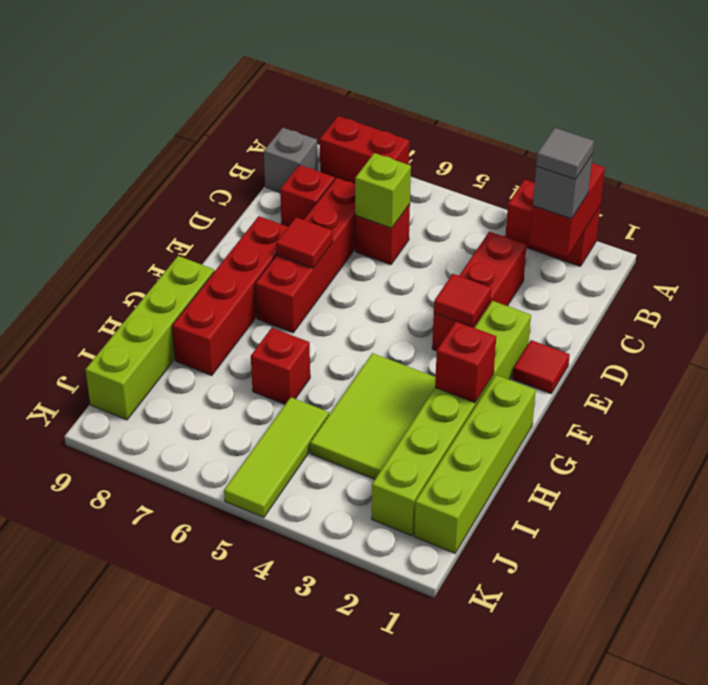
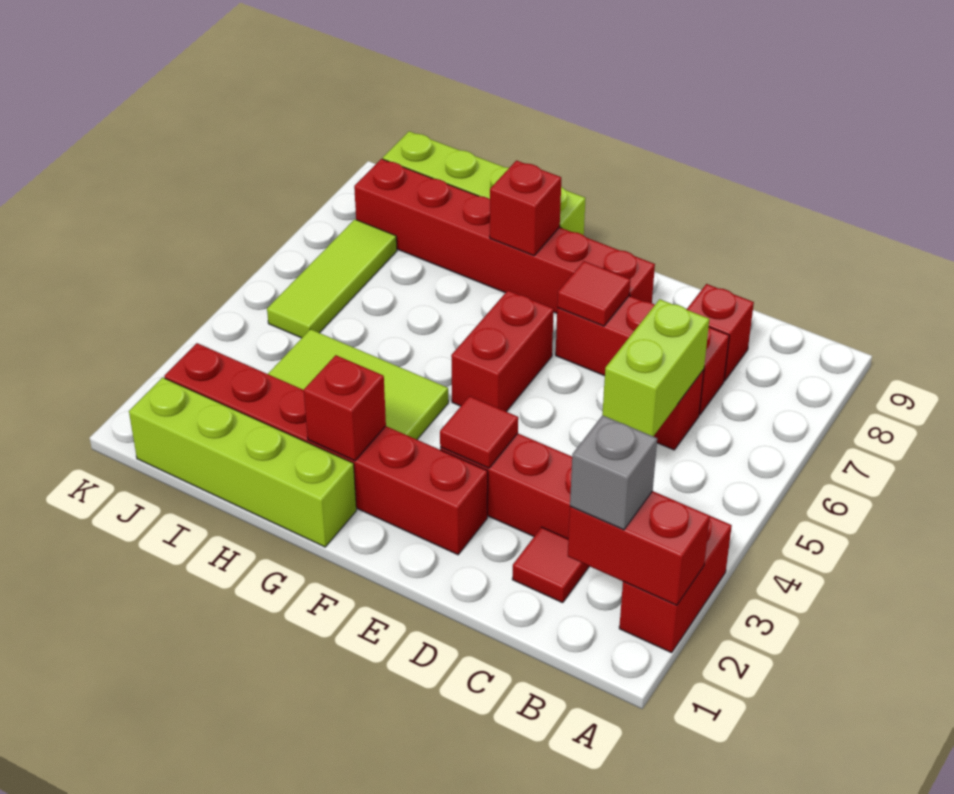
red brick A7:A8 level 1 -> red brick F5:F6 level 1
grey tile B2 level 4 -> none
grey brick B9 level 1 -> none
lime brick C6 level 2 -> lime brick C5:C6 level 2
red brick C7:F7 level 1 -> red brick C7:E7 level 1
red tile E1 level 1 -> red tile C2 level 1
lime brick E2:J2 level 1 -> red brick E2:J2 level 1
red brick E8:H8 level 1 -> red brick E8:J8 level 1
red brick H6 level 1 -> red brick G8 level 2
lime tile I5:K5 level 1 -> lime tile J5:J7 level 1

